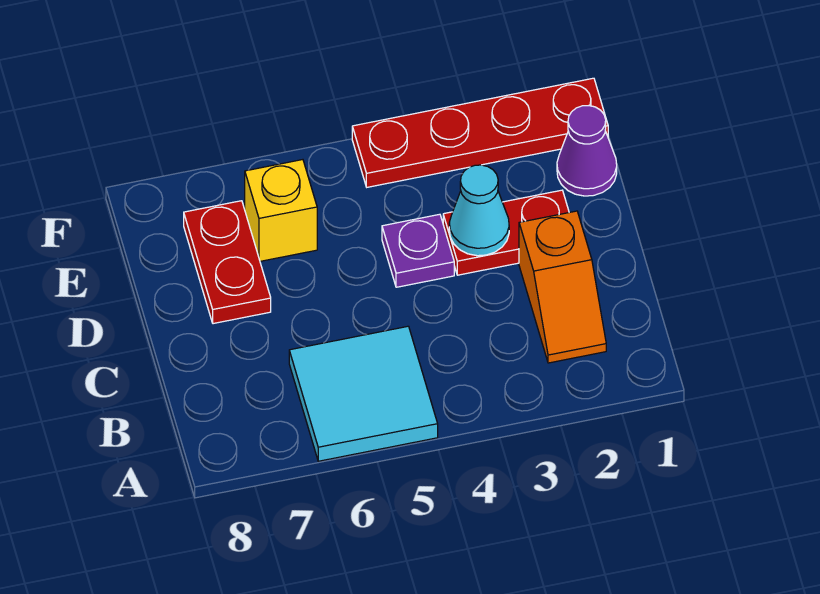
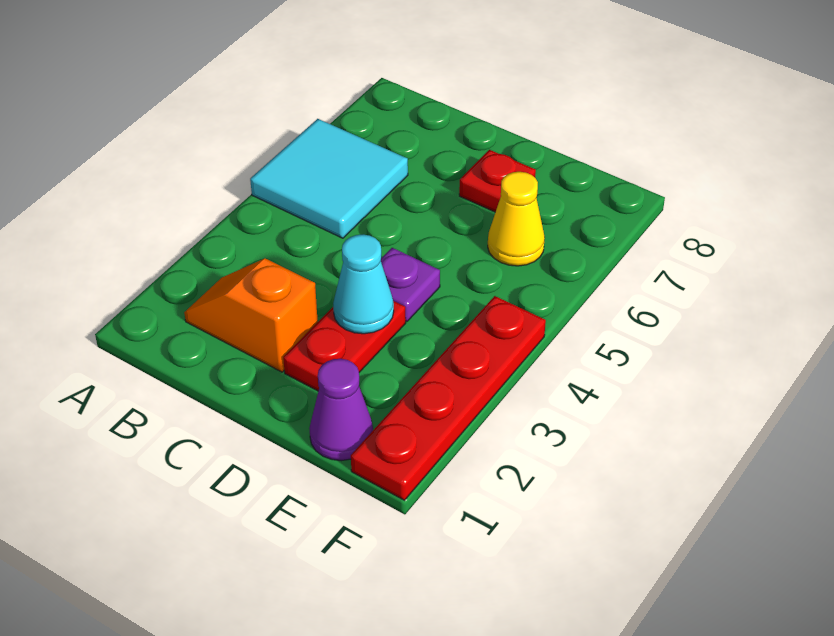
red plate D7:E7 level 1 -> red plate D7 level 1
yellow brick E6 level 1 -> yellow cone E6 level 1

